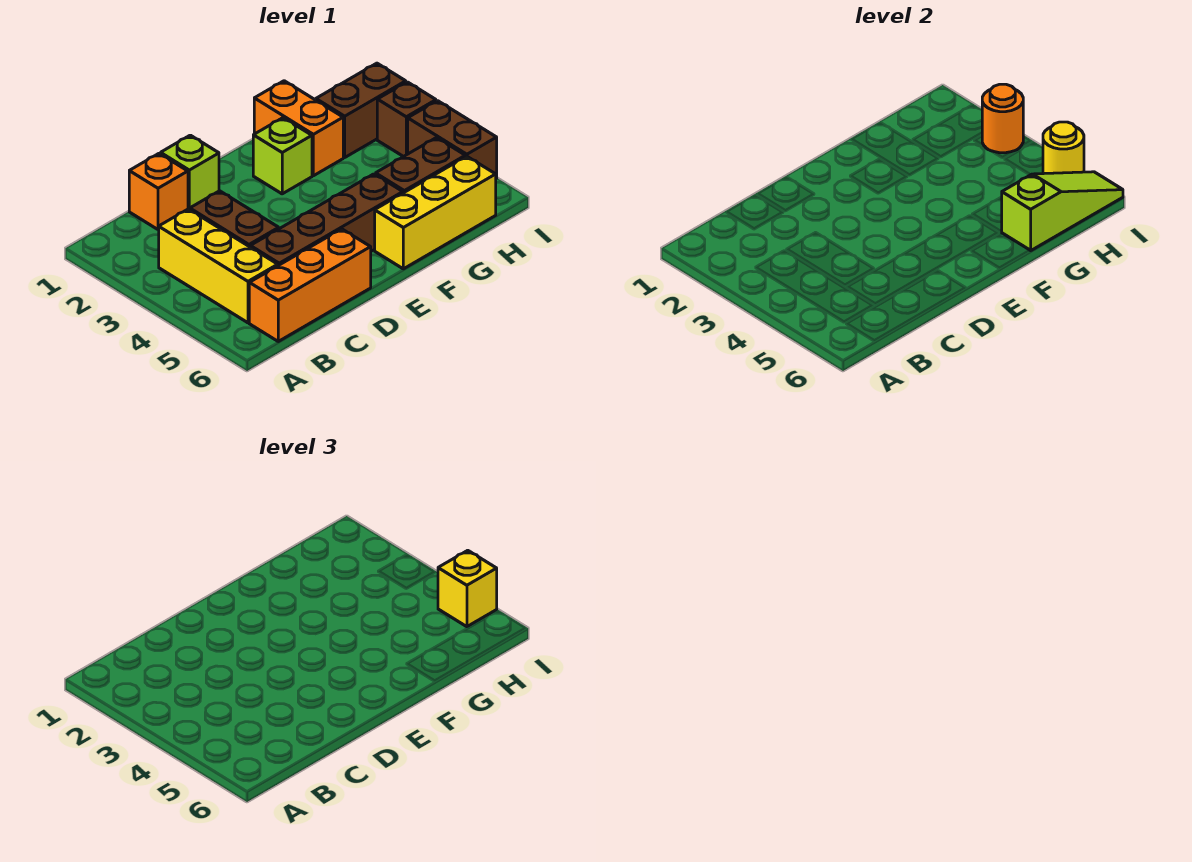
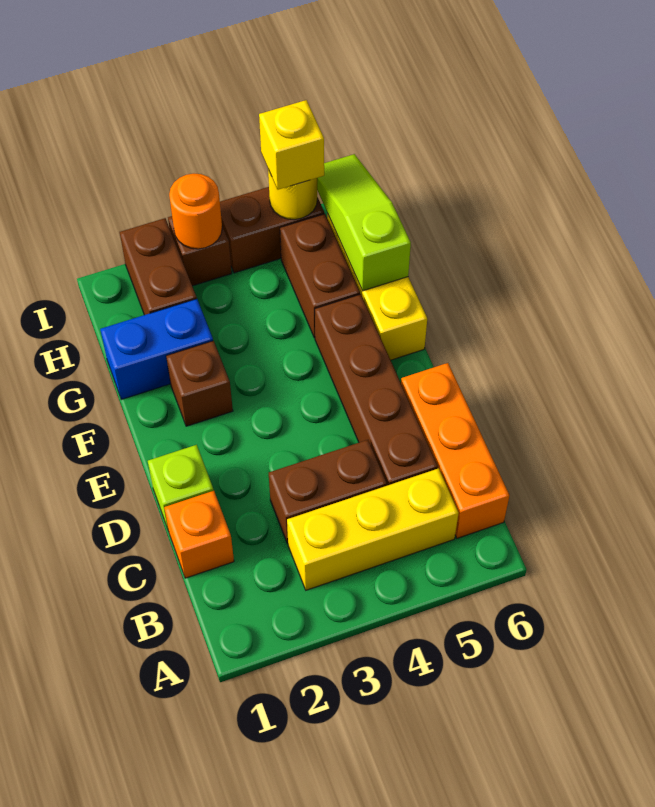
lime brick F2 level 1 -> brown brick F2 level 1
orange brick G1:G2 level 1 -> blue brick G1:G2 level 1

